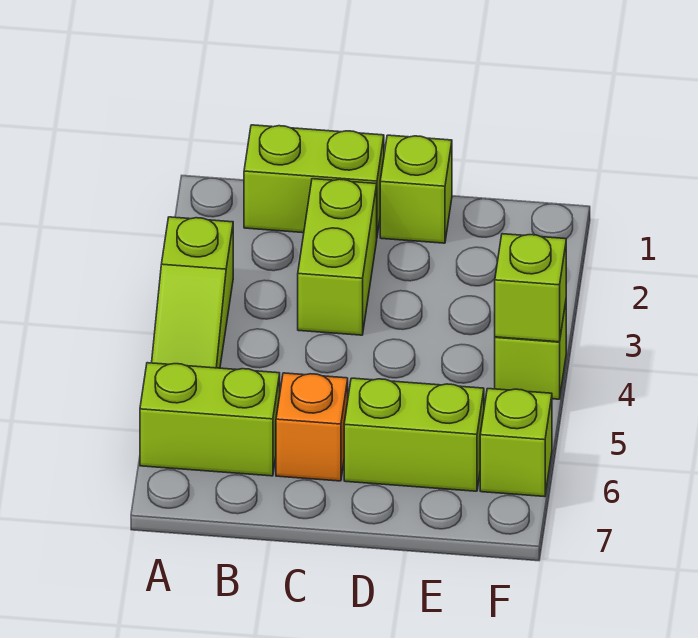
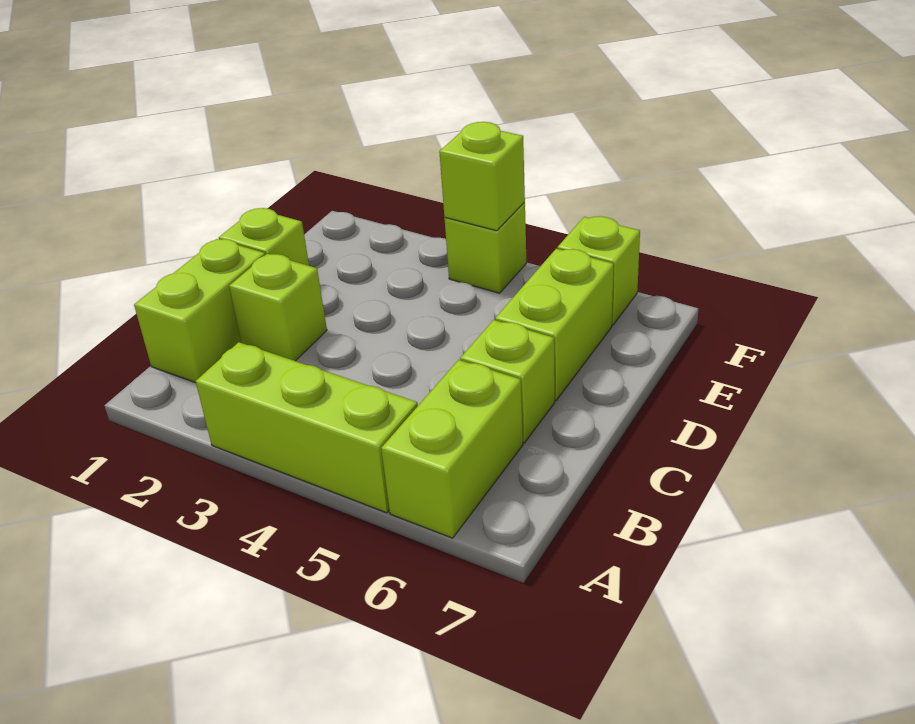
lime slope A3:A5 level 1 top 3 -> lime brick A3:A5 level 1
lime brick C2:C3 level 1 -> lime brick C2 level 1
orange brick C6 level 1 -> lime brick C6 level 1

